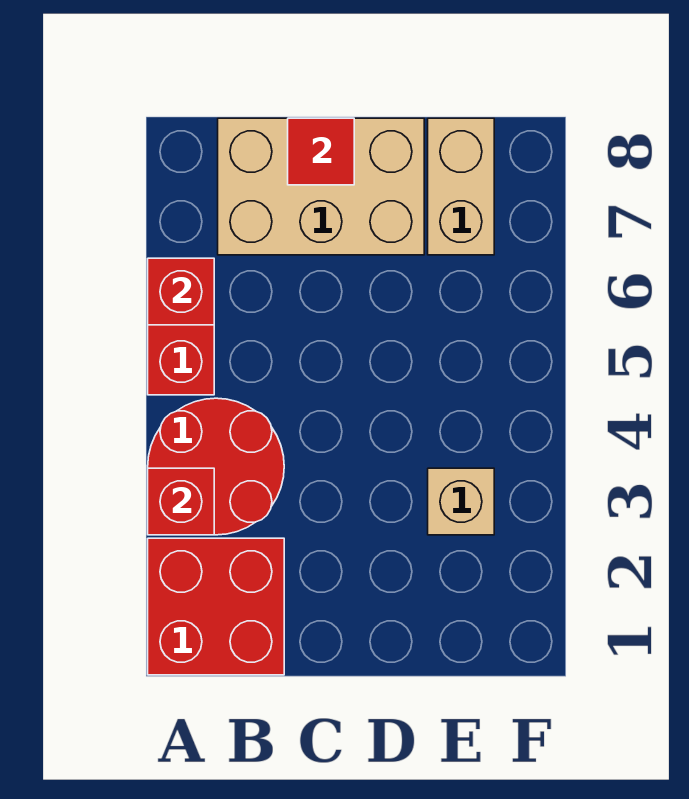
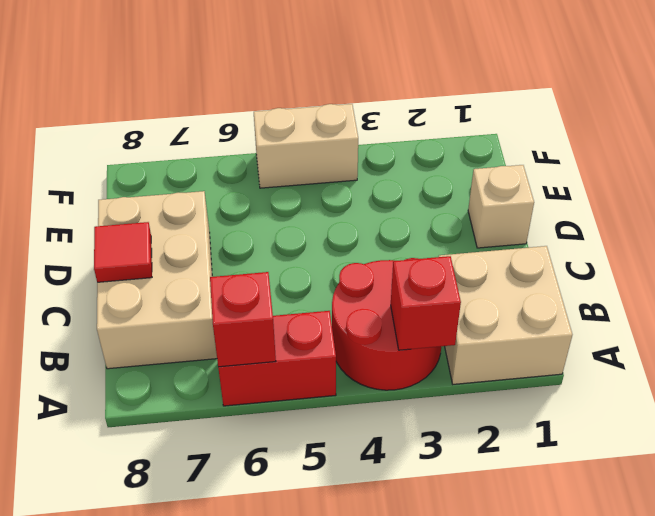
red brick A1:B2 level 1 -> tan brick A1:B2 level 1
tan brick E3 level 1 -> tan brick D1 level 1
tan brick E7:E8 level 1 -> tan brick F4:F5 level 1

